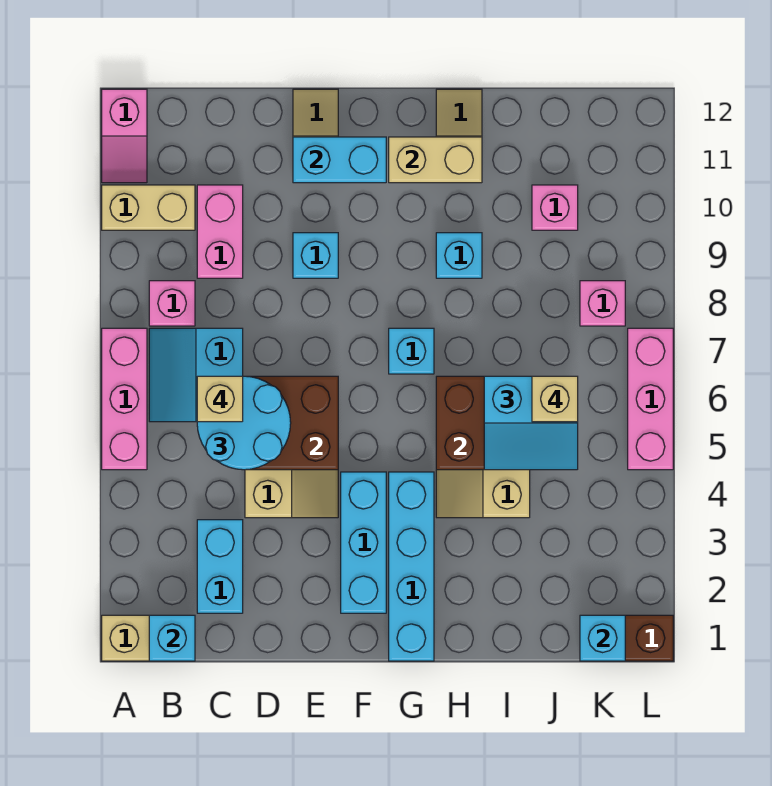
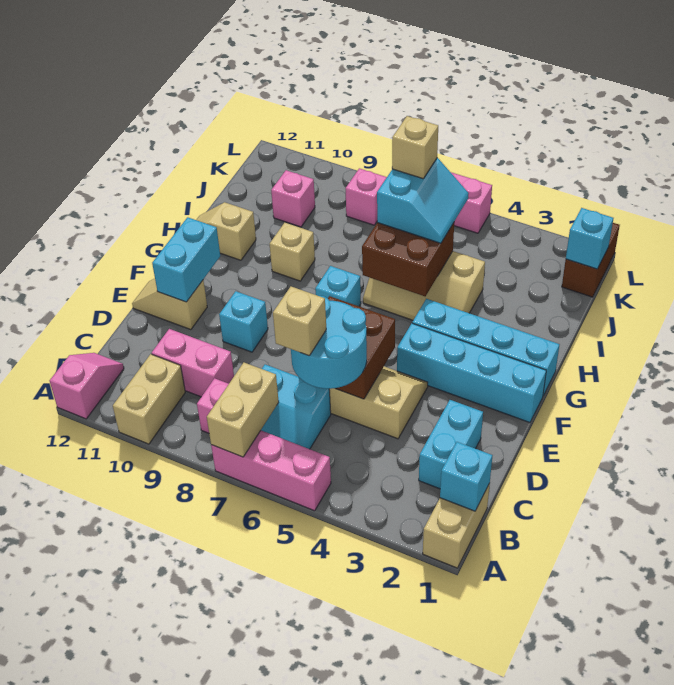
pink slope A11:A12 level 1 top 12 -> pink slope A12:B12 level 1 top A
cyan brick C2:C3 level 1 -> cyan brick C2:D2 level 1
cyan brick F2:F4 level 1 -> cyan brick F1:F4 level 1
tan brick G11:H11 level 2 -> tan brick A7:B7 level 2
cyan brick H9 level 1 -> tan brick H9 level 1

